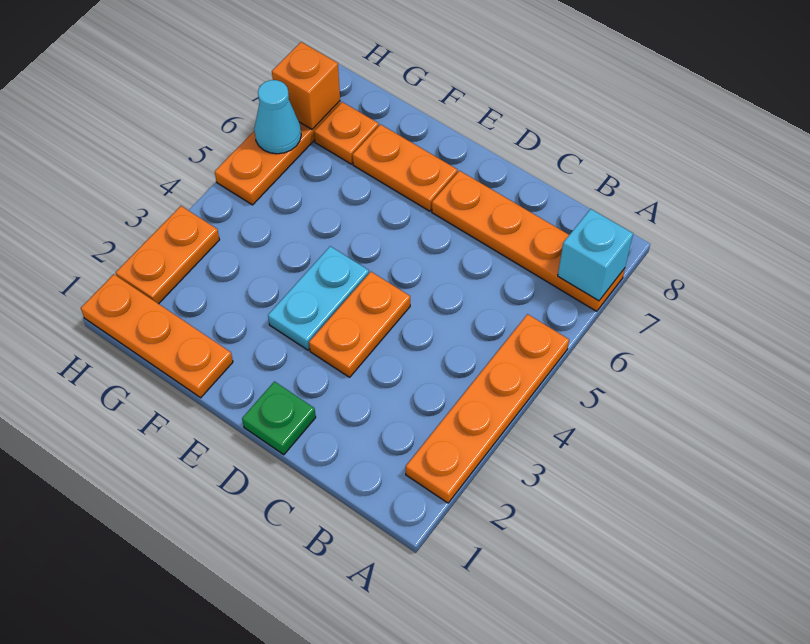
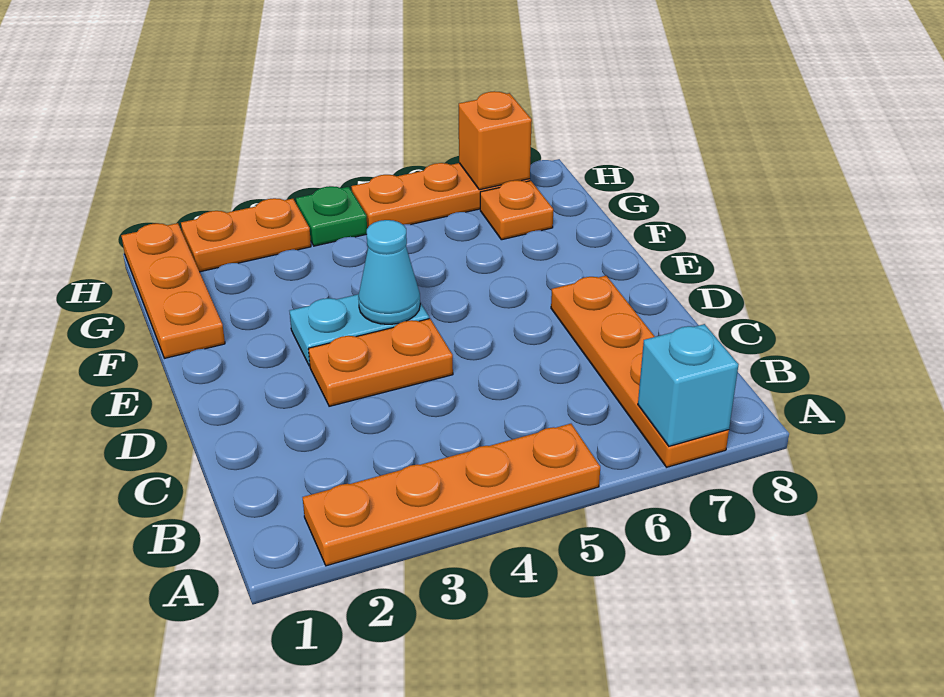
green plate D1 level 1 -> green plate H4 level 1
orange plate E7:F7 level 1 -> none
cyan cone H6 level 2 -> cyan cone E4 level 2

